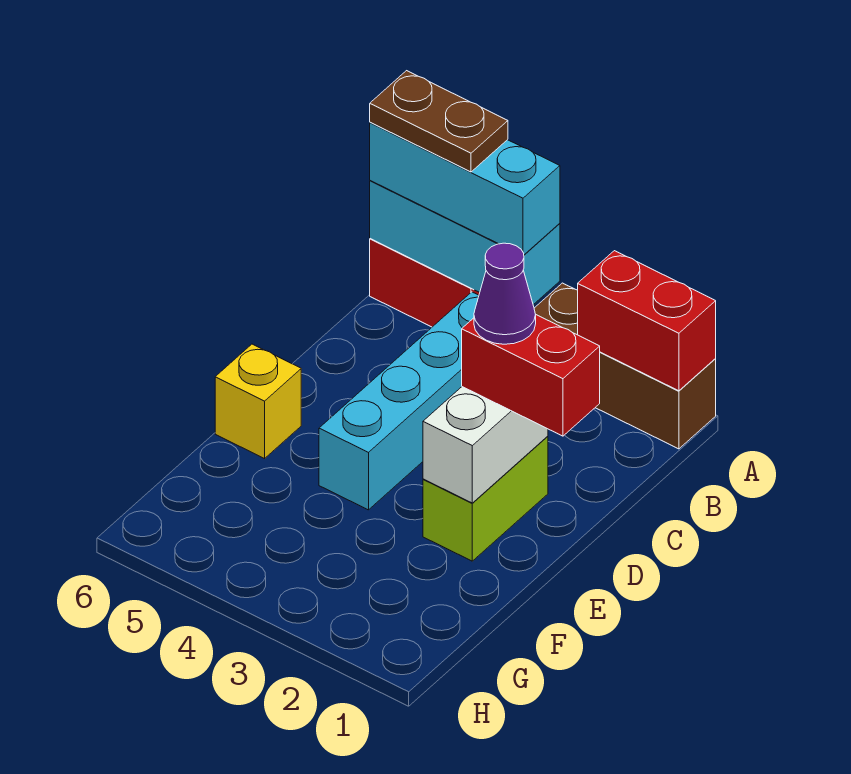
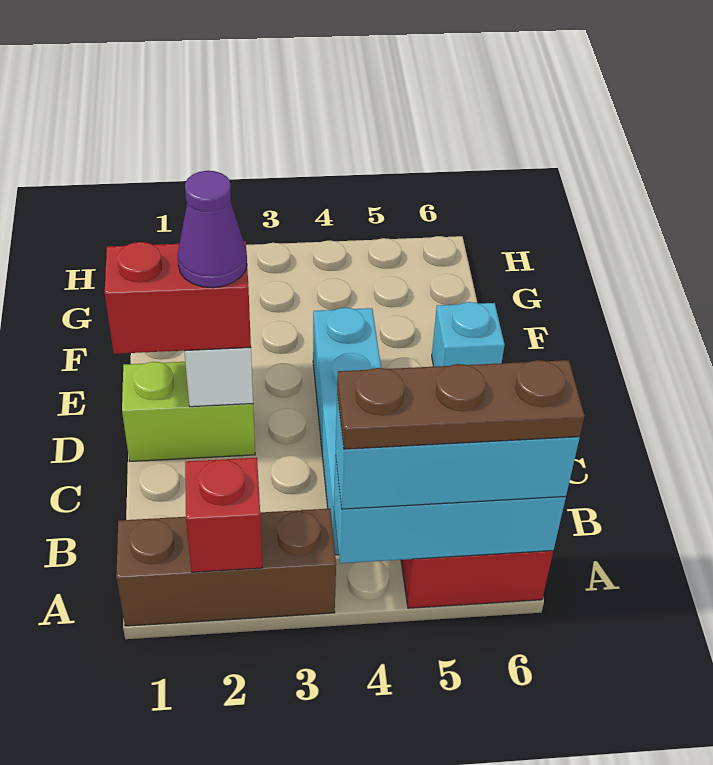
red brick A1:A2 level 2 -> red brick A2 level 2
brown plate A5:A6 level 4 -> brown plate A4:A6 level 4
lime brick D2:E2 level 1 -> lime brick D1:D2 level 1
yellow brick E6 level 1 -> cyan brick E6 level 1

